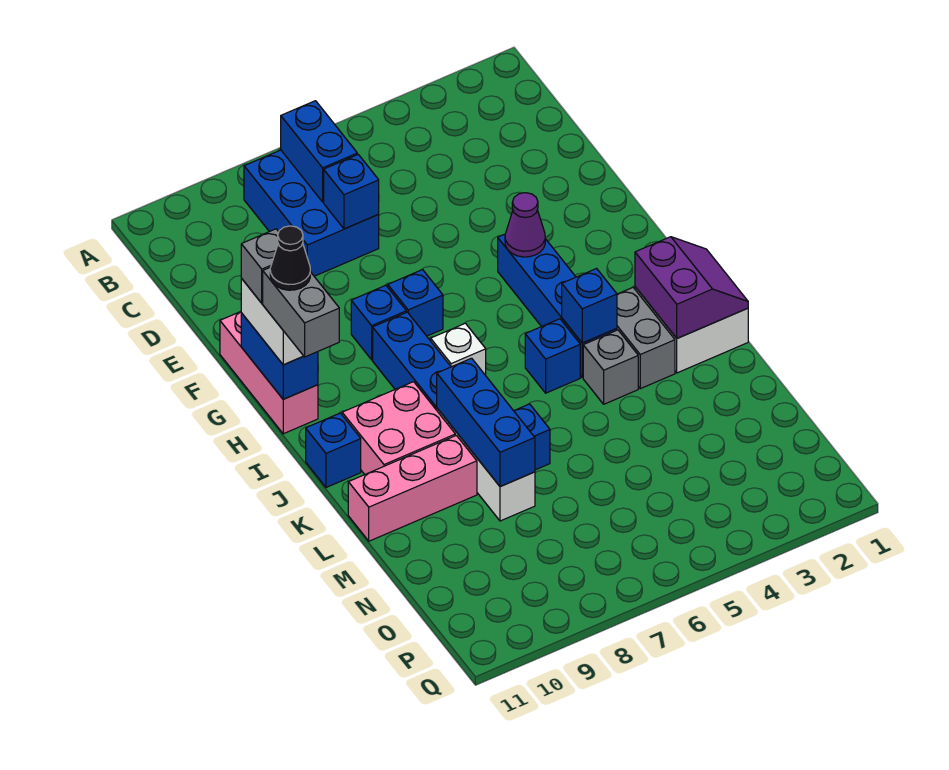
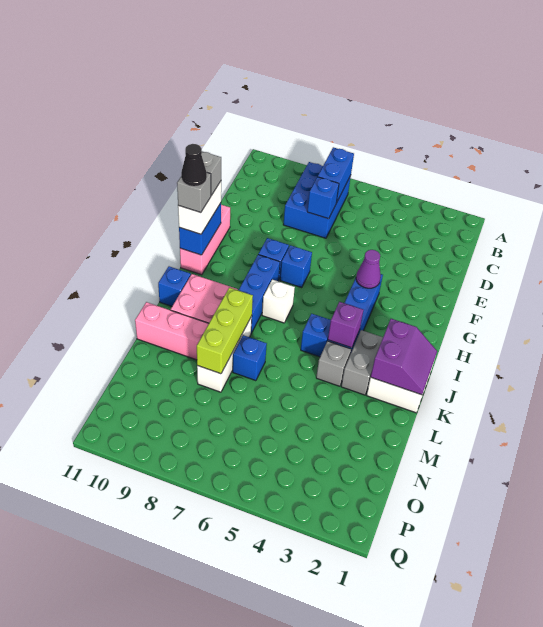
grey brick H11:I11 level 4 -> grey brick H11 level 4
blue brick J4 level 2 -> purple brick J4 level 2
blue brick K8:M8 level 2 -> lime brick K8:M8 level 2

